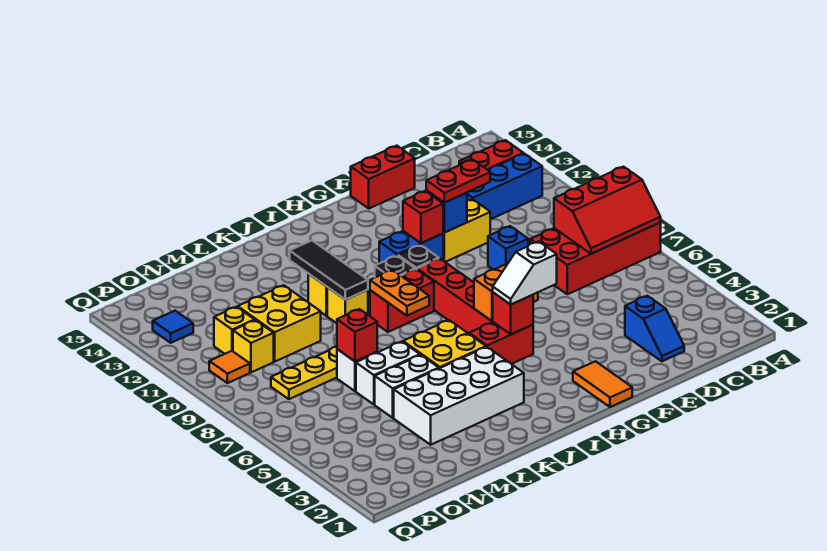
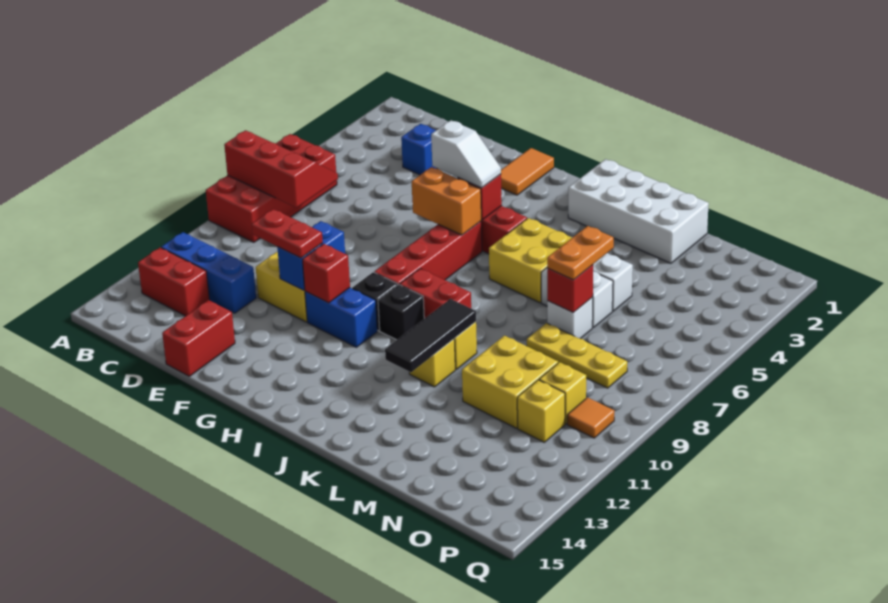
red brick A7:D8 level 1 -> red brick A6:B9 level 1
red brick E15:F15 level 1 -> red brick E14:E15 level 1
white brick J3:M4 level 1 -> white brick J1:M2 level 1
orange plate J8:J9 level 2 -> orange plate M6:M7 level 3
blue tile P13 level 1 -> none

